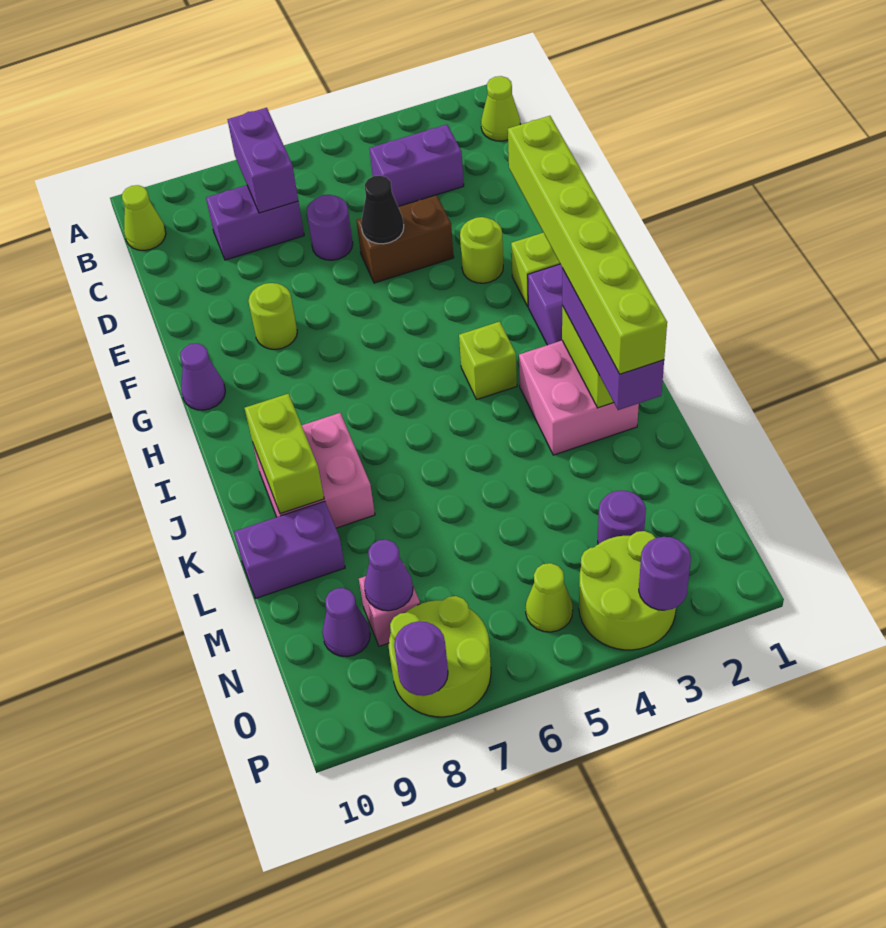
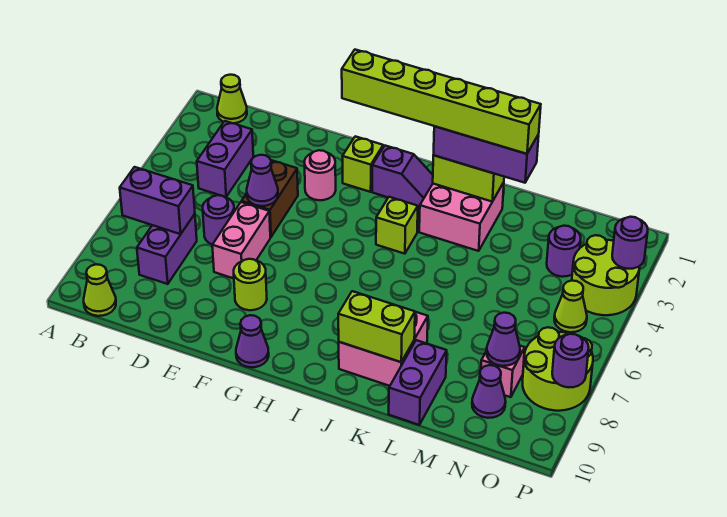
black cone E5 level 2 -> purple cone E5 level 2
none -> pink brick E6:E7 level 1
lime round brick F3 level 1 -> pink round brick F3 level 1

